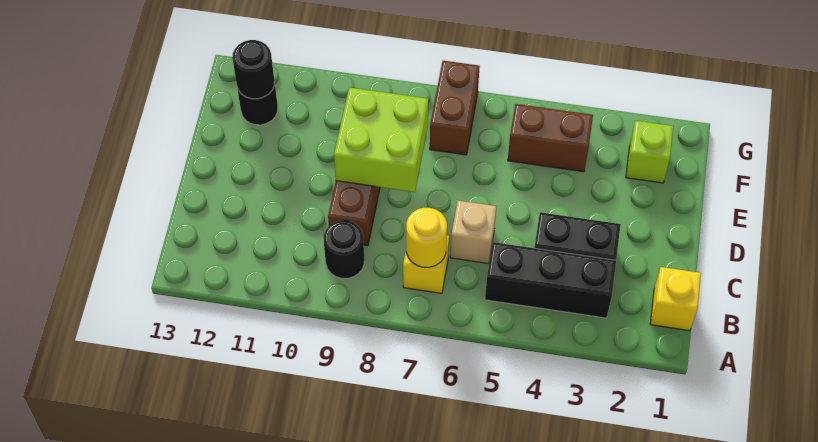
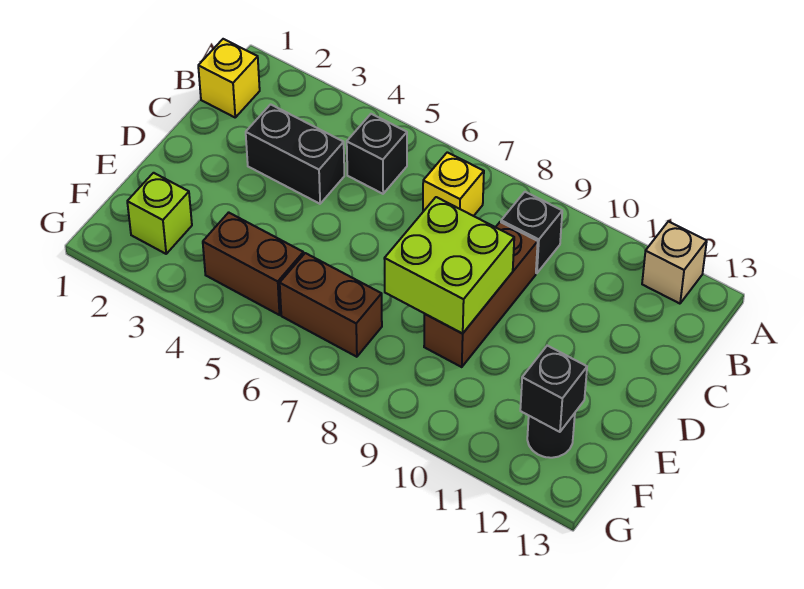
black brick B3:B5 level 1 -> black brick B5 level 1
yellow round brick B7 level 2 -> none
black round brick B9 level 1 -> black brick B9 level 1
tan brick C6 level 1 -> tan brick A12 level 1
brown brick F7:G7 level 1 -> brown brick F6:F7 level 1
black round brick F12 level 2 -> black brick F12 level 2

